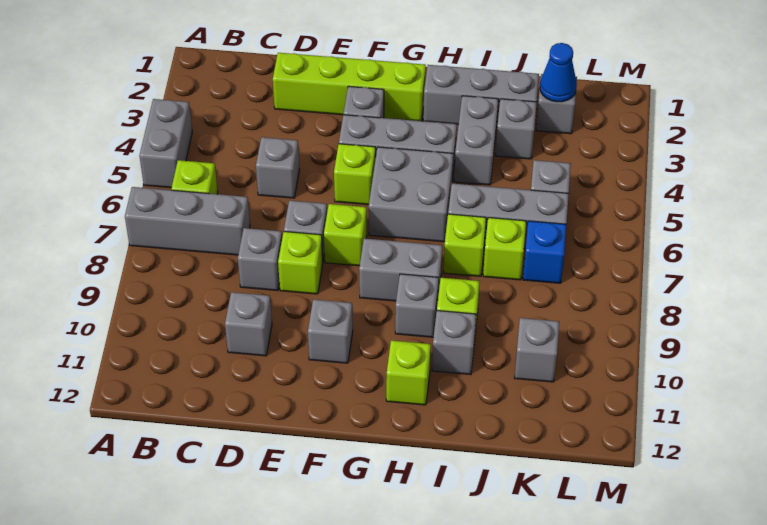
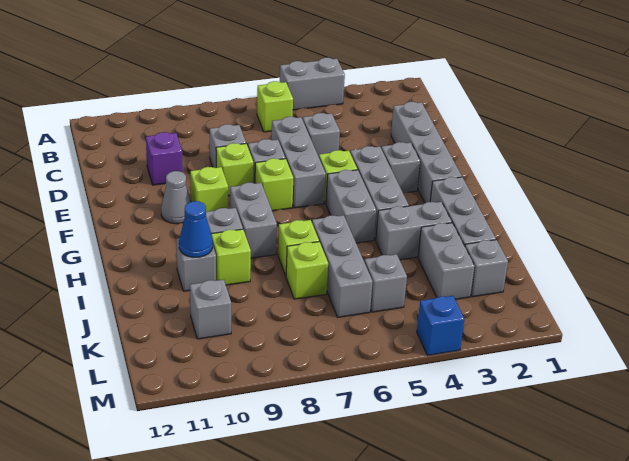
grey brick A7:C7 level 1 -> grey brick D6:F6 level 1
lime brick D2:G2 level 1 -> grey brick D2:G2 level 1
grey brick D10 level 1 -> purple brick D10 level 1
grey brick F10 level 1 -> grey cone F10 level 1
grey brick G5:H6 level 1 -> grey brick G5:H5 level 1
lime brick H11 level 1 -> lime brick F9 level 1
grey brick J3 level 1 -> grey brick J3:K3 level 1
blue cone K2 level 2 -> blue cone I10 level 2
blue brick K7 level 1 -> blue brick M4 level 1

